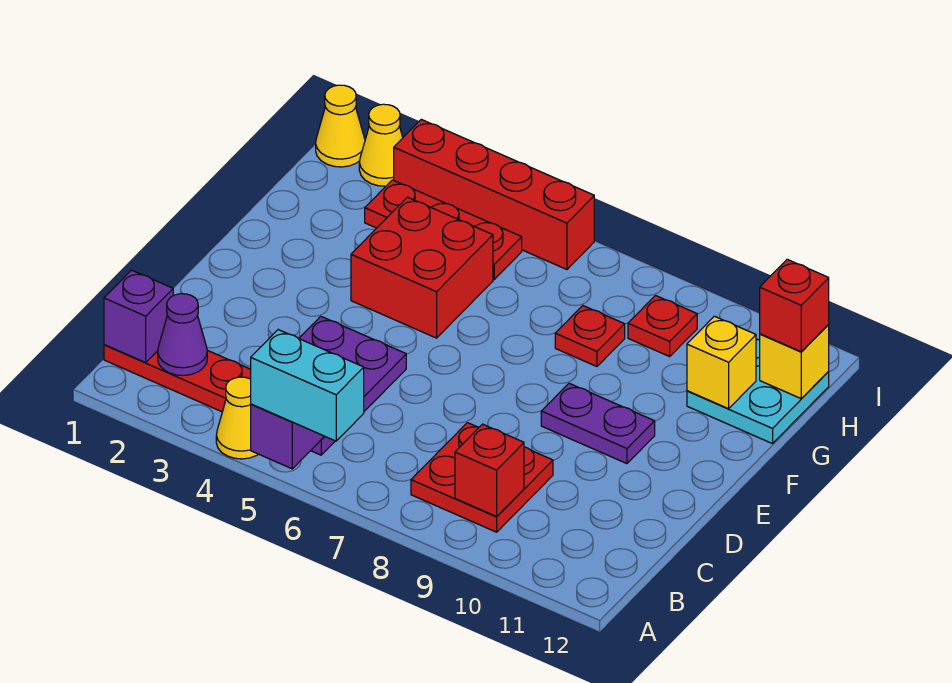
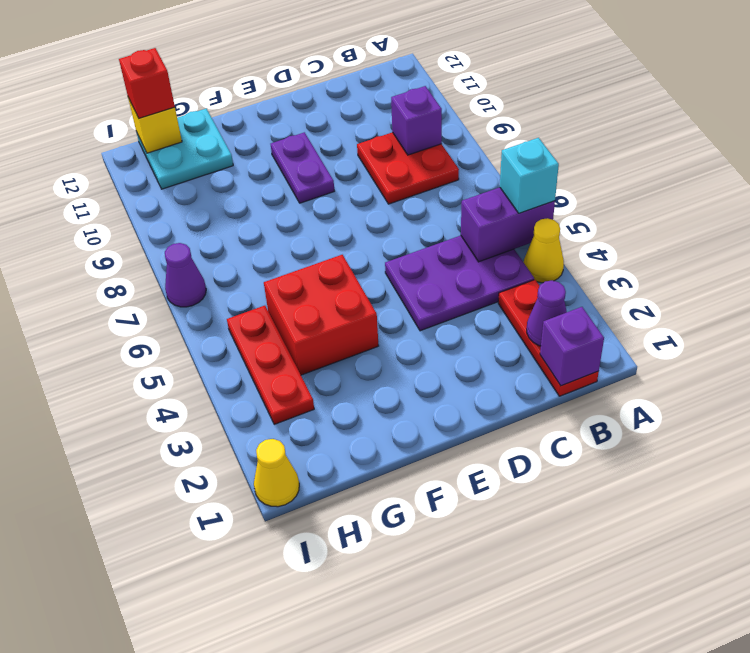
cyan brick A5:A6 level 3 -> cyan brick A5 level 3
red brick B9 level 2 -> purple brick B9 level 2
red plate G8 level 1 -> none
yellow brick G11 level 2 -> none
red plate H9 level 1 -> none
yellow cone I2 level 1 -> none
red brick I3:I6 level 1 -> none
none -> purple cone I7 level 1

